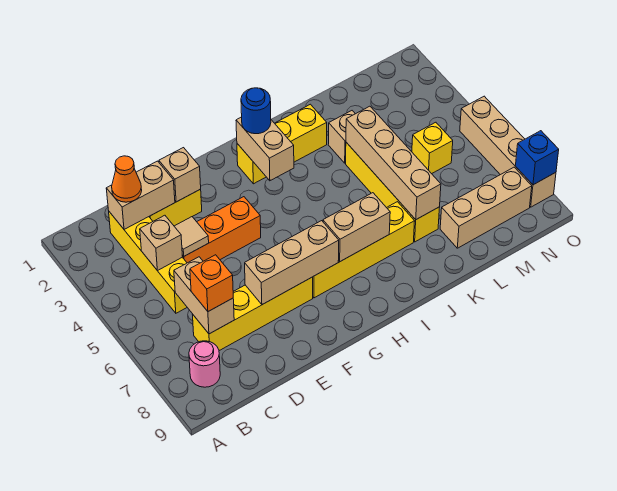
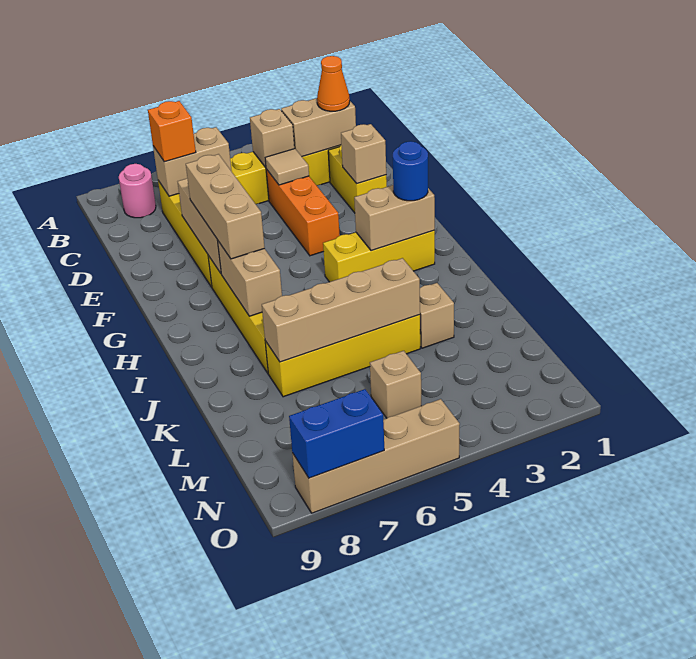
tan brick C2:D2 level 2 -> tan brick C2:C3 level 2
yellow brick H2:J2 level 1 -> yellow brick H2:H4 level 1
tan brick L8:N8 level 1 -> tan brick F7:H7 level 3
yellow brick M5 level 1 -> tan brick M5 level 1
blue brick O8 level 2 -> blue brick O7:O8 level 2

